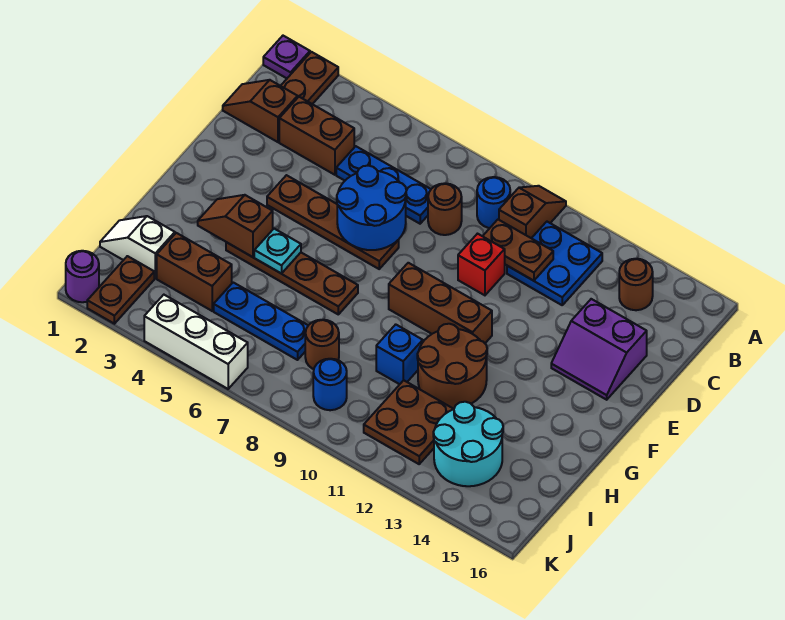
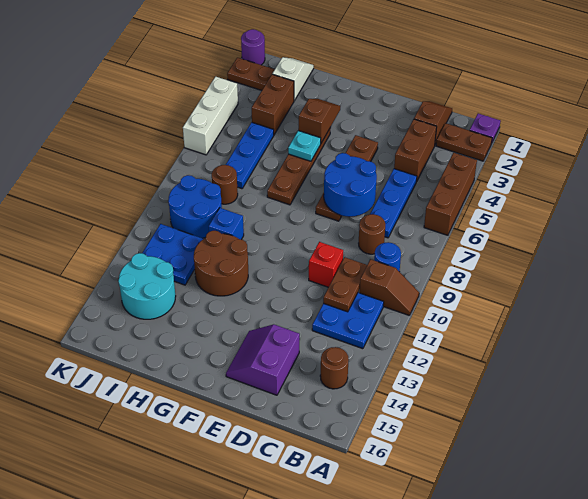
brown brick F9:F11 level 1 -> brown brick A4:A6 level 1
brown plate I11:J12 level 1 -> blue plate I11:J12 level 1
blue round brick J9 level 1 -> blue round brick I9:J10 level 1

